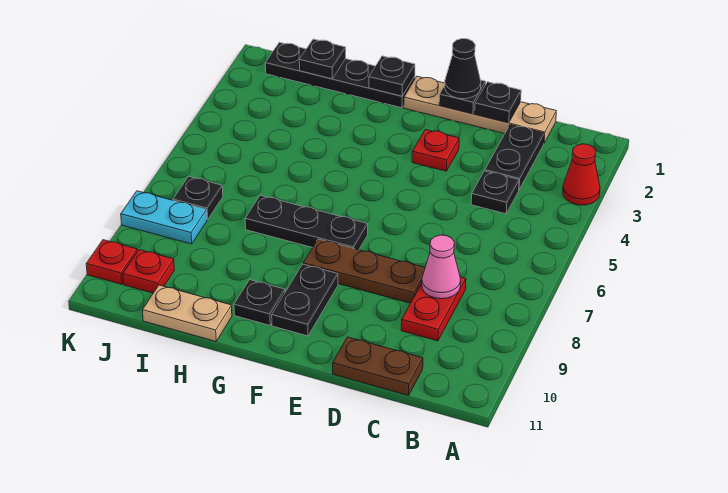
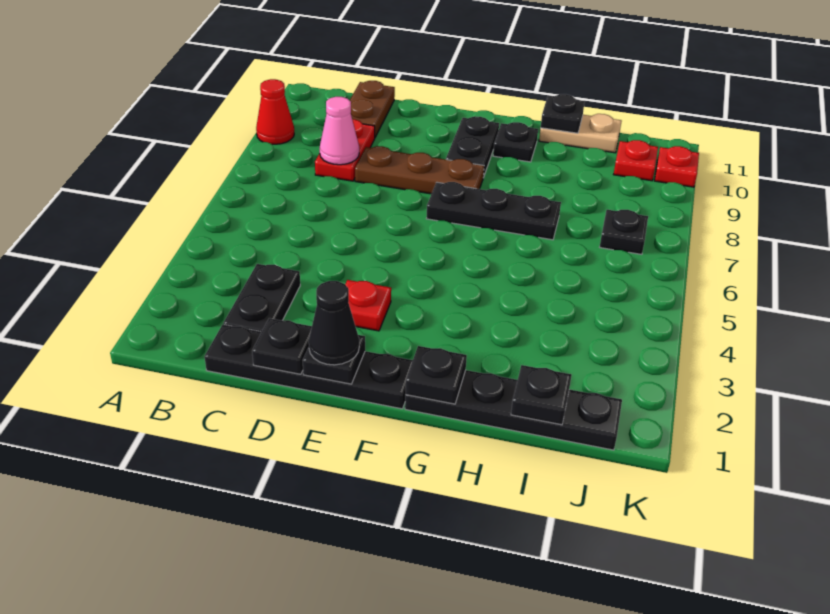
red cone A3 level 1 -> red cone A9 level 1
tan plate C1:F1 level 1 -> black plate C1:F1 level 1
black plate C4 level 1 -> black plate H11 level 2
brown plate C11:D11 level 1 -> brown plate C10:C11 level 1
cyan plate J8:K8 level 1 -> none

